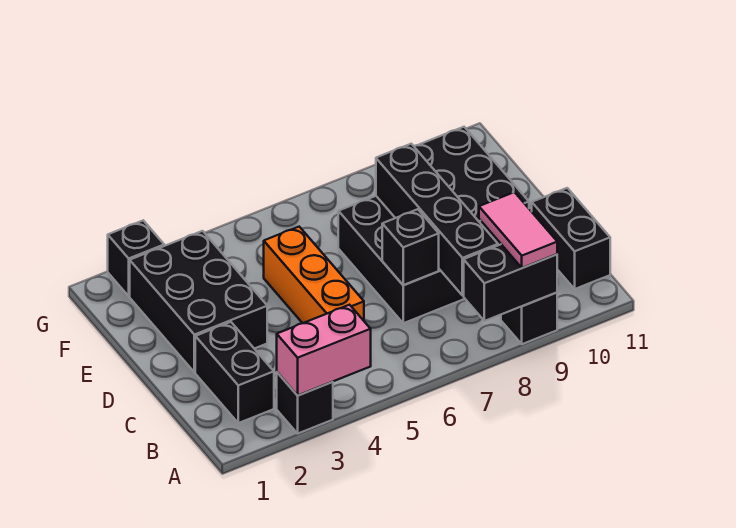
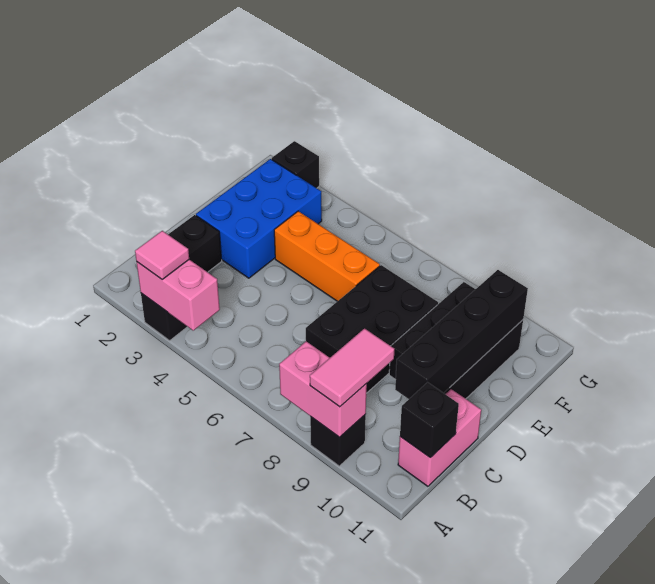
none -> pink tile A3 level 3
black brick A8:A9 level 2 -> pink brick A8:A9 level 2
black brick B8:E8 level 2 -> black brick C10:F10 level 2
black brick B11:C11 level 1 -> pink brick B11:C11 level 1
orange brick C5:E5 level 1 -> orange brick E4:E6 level 1
black brick C7 level 2 -> black brick B11 level 2
black brick D2:F3 level 1 -> blue brick D2:F3 level 1

